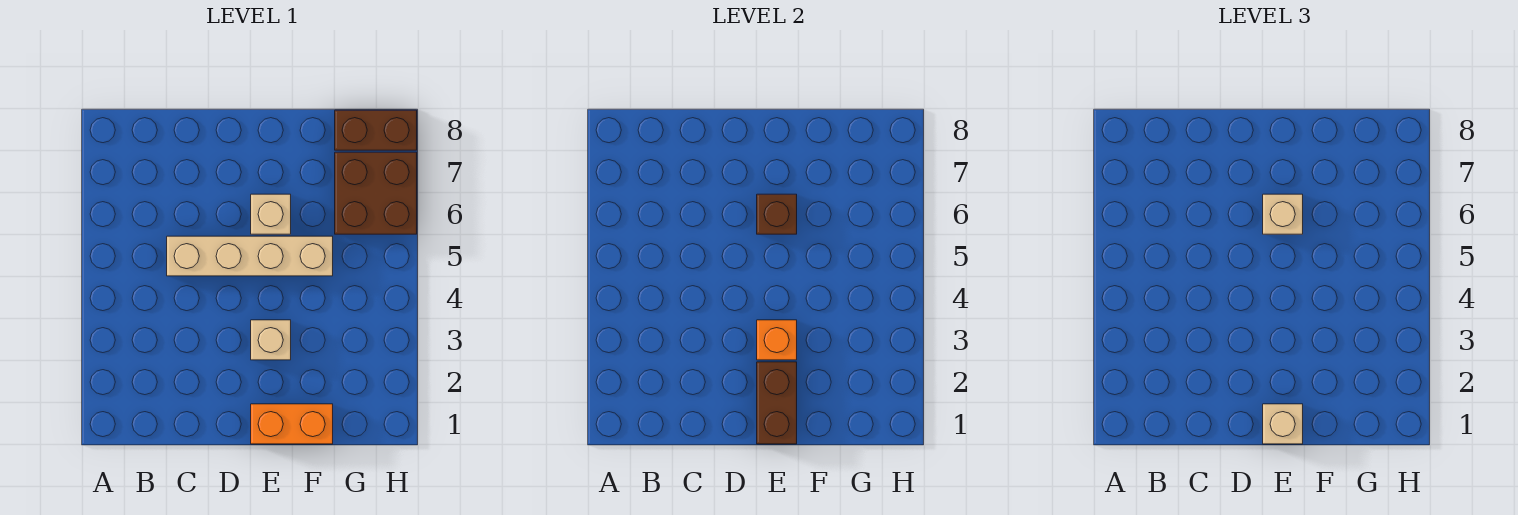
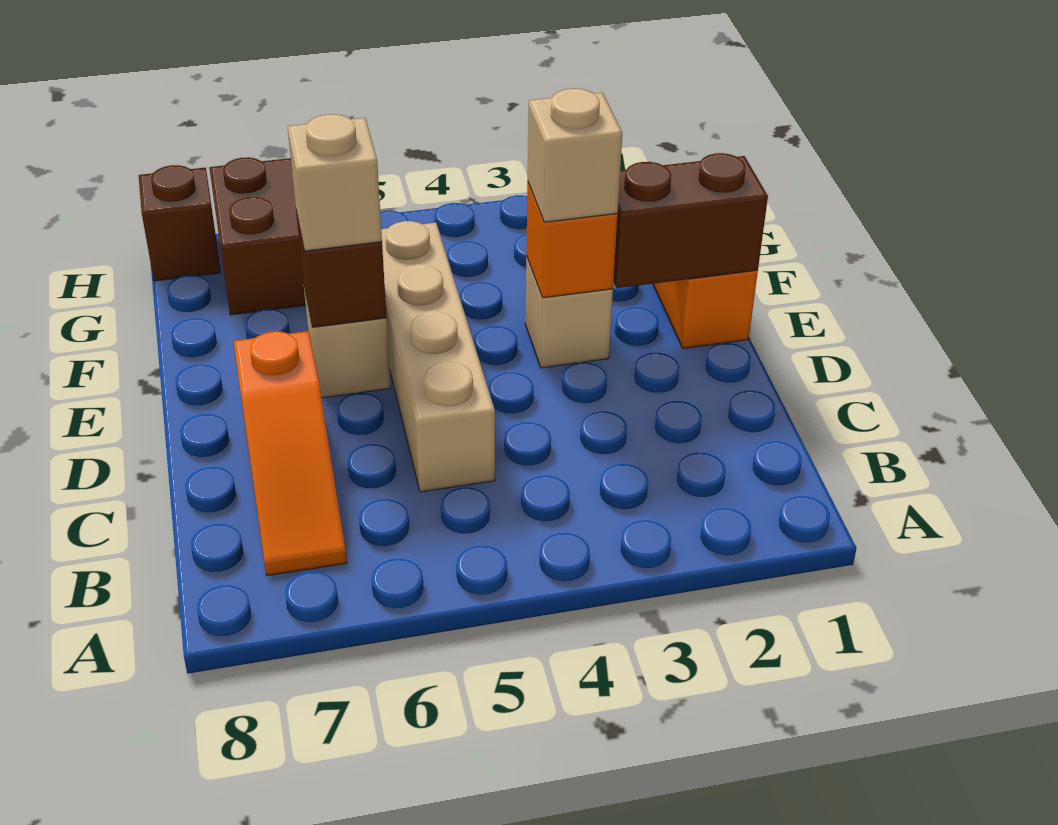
none -> orange slope B7:D7 level 1 top D
tan brick E1 level 3 -> tan brick E3 level 3
brown brick G8:H8 level 1 -> brown brick H8 level 1

